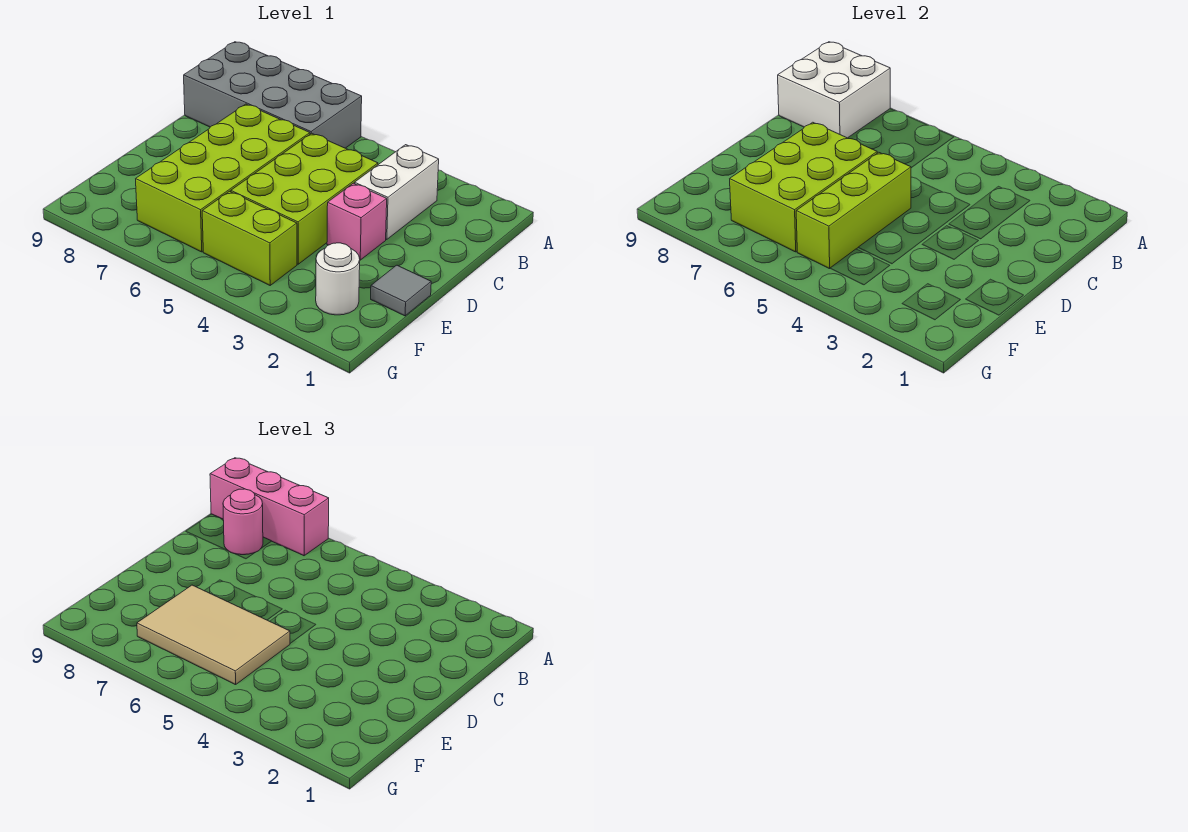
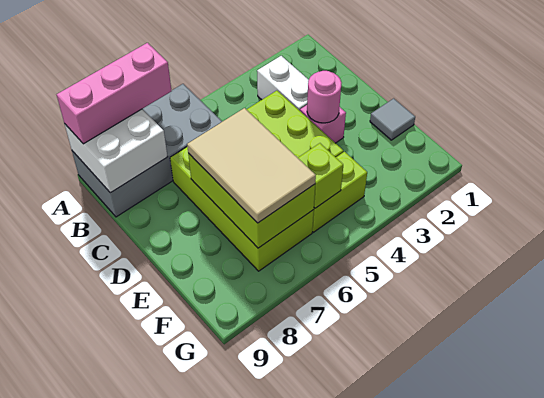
pink round brick B8 level 3 -> pink round brick D3 level 2
lime brick D5:F5 level 2 -> lime brick F5 level 2
tan tile E5:F7 level 3 -> tan tile D6:F7 level 3
white round brick F2 level 1 -> none

